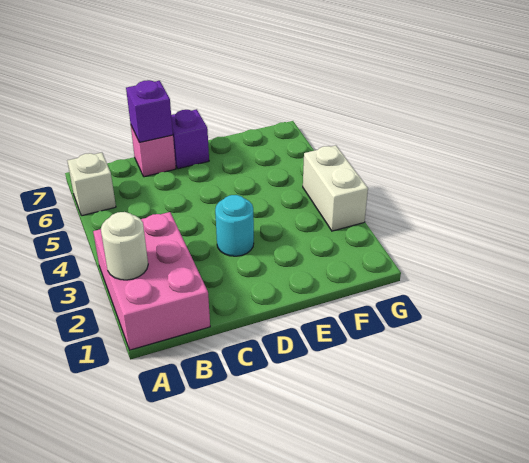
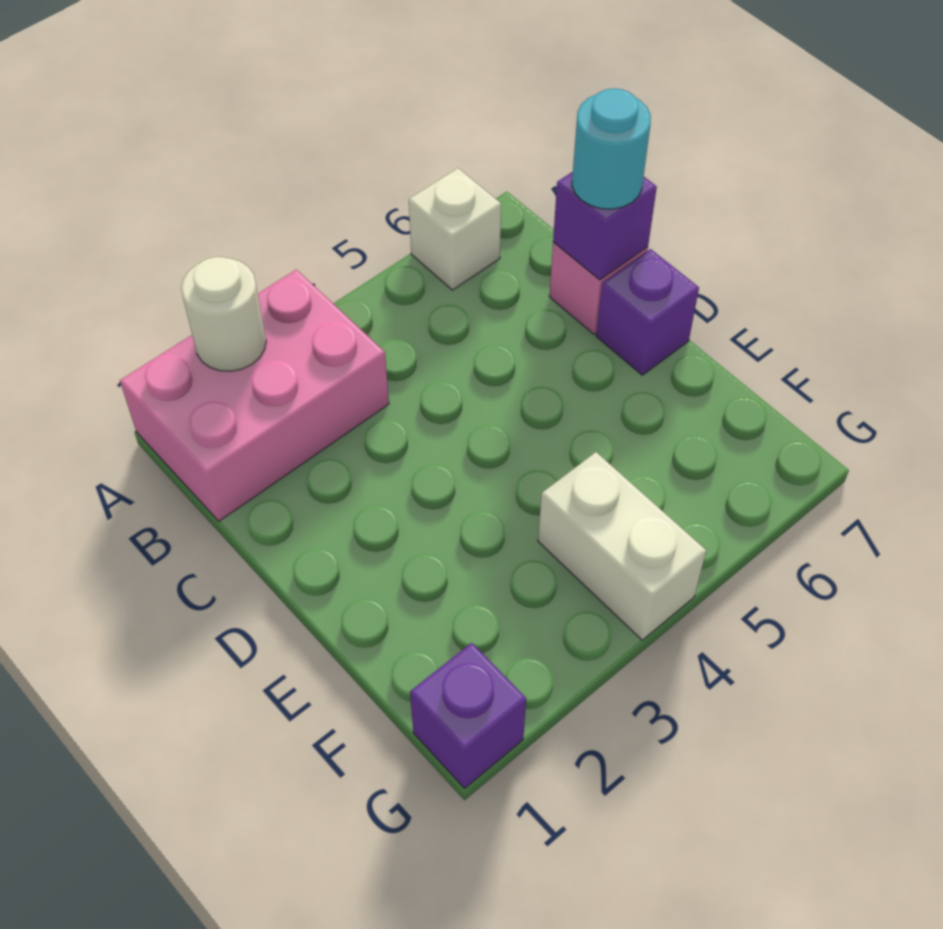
cyan round brick D3 level 1 -> cyan round brick C7 level 3
none -> purple brick G1 level 1
white brick G3:G4 level 1 -> white brick F4:G4 level 1

